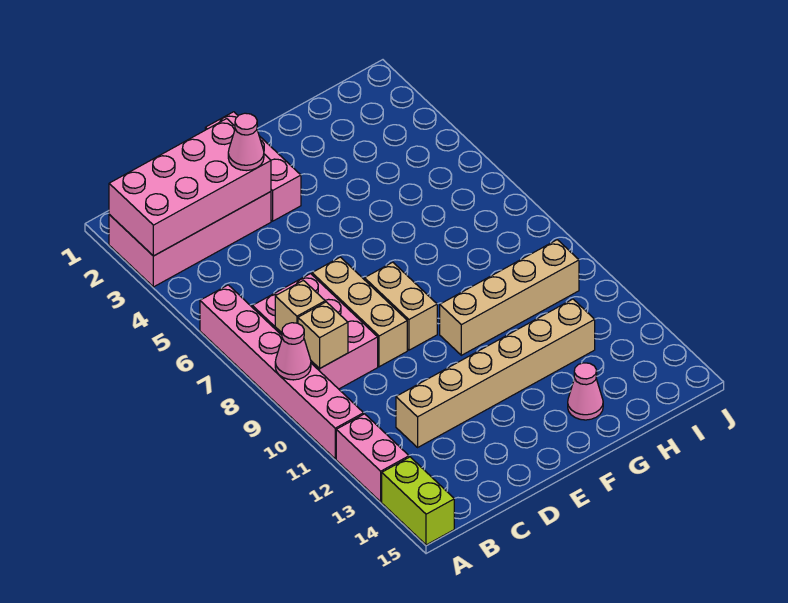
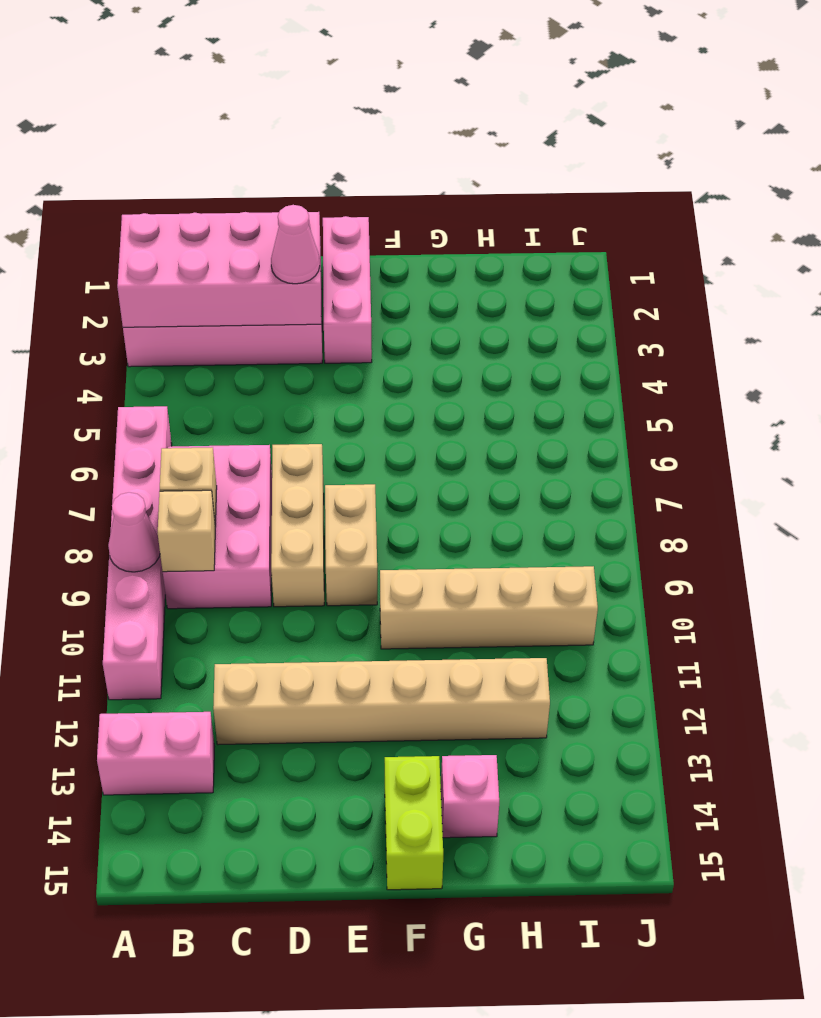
pink brick A12:A13 level 1 -> pink brick A13:B13 level 1
lime brick A14:A15 level 1 -> lime brick F14:F15 level 1
pink cone G14 level 1 -> pink brick G14 level 1

